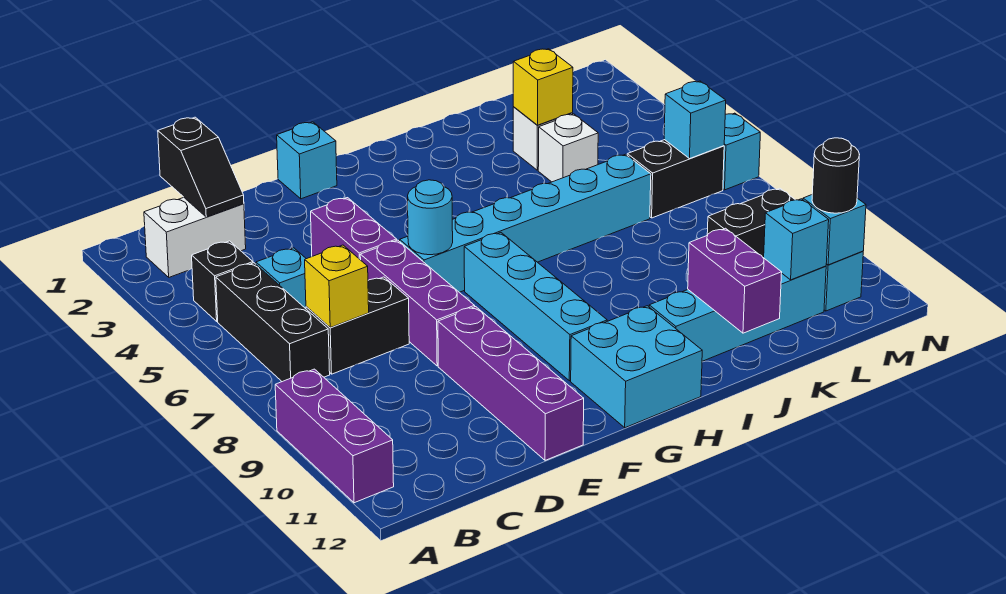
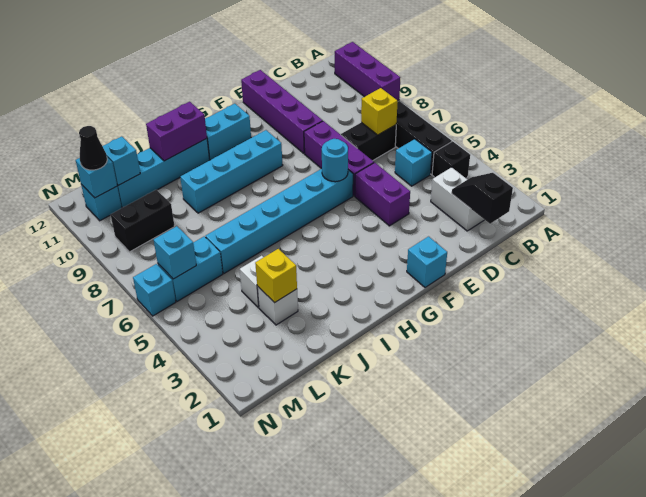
white brick B2:C2 level 1 -> white brick C2:C3 level 1
cyan brick G7:G10 level 1 -> cyan brick G9:J9 level 1
cyan brick G11:H12 level 1 -> cyan brick G11:H11 level 1
purple brick J11:J12 level 2 -> purple brick I11:J11 level 2
black brick L6:M6 level 1 -> cyan brick L6:M6 level 1
black round brick M11 level 3 -> black cone M11 level 3

